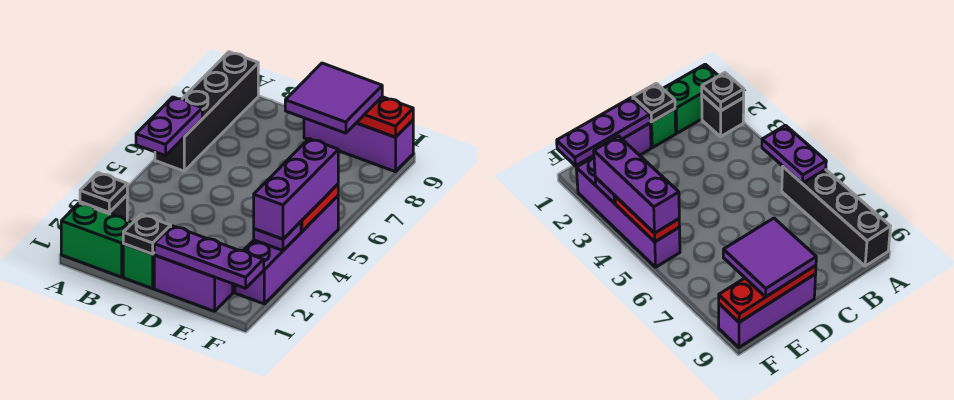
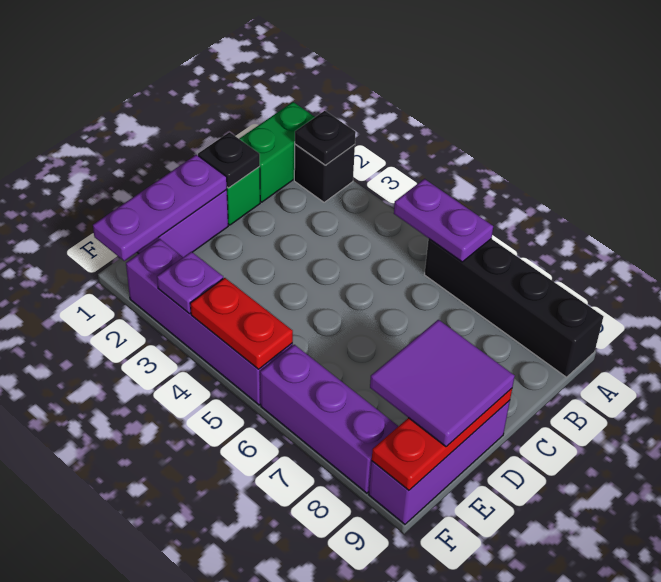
purple brick F3:F5 level 3 -> purple brick F6:F8 level 1

